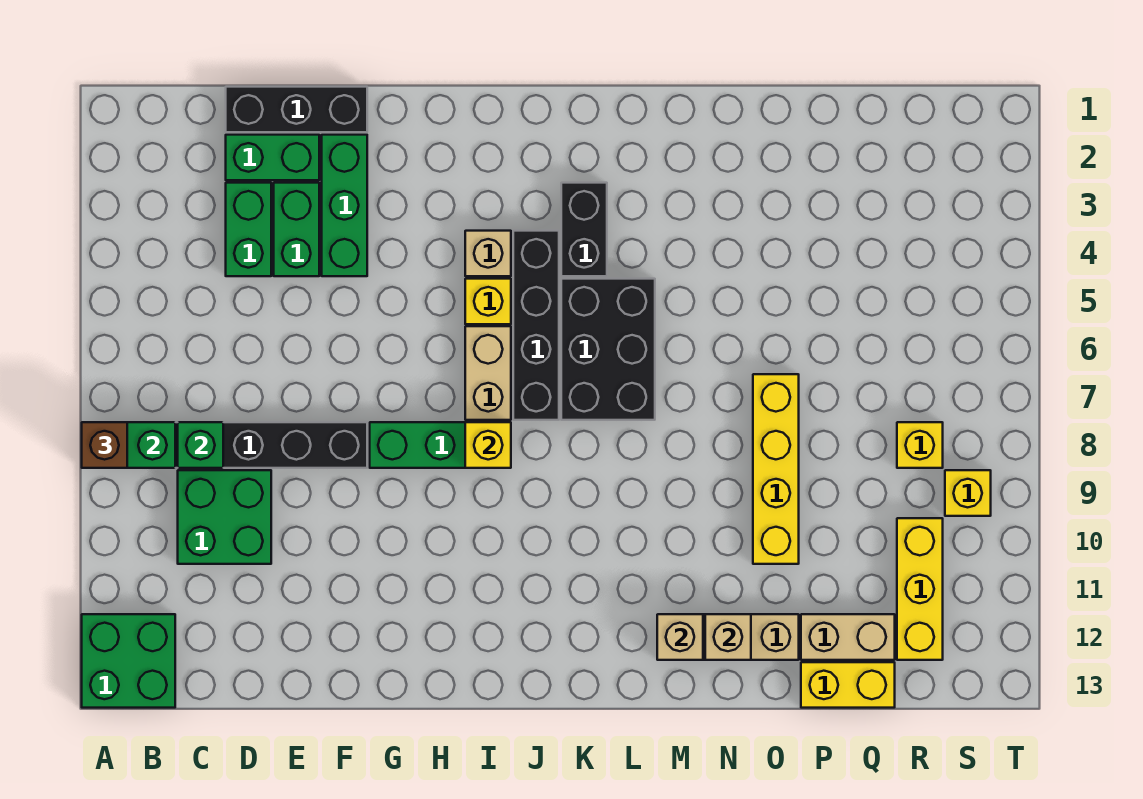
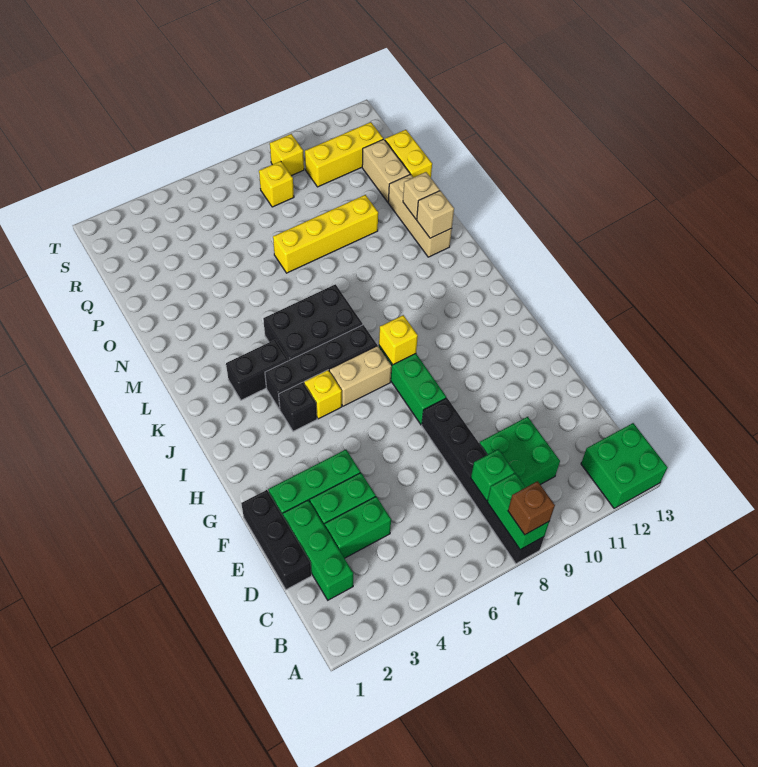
green brick D2:E2 level 1 -> green brick C2:E2 level 1
tan brick I4 level 1 -> black brick I4 level 1

